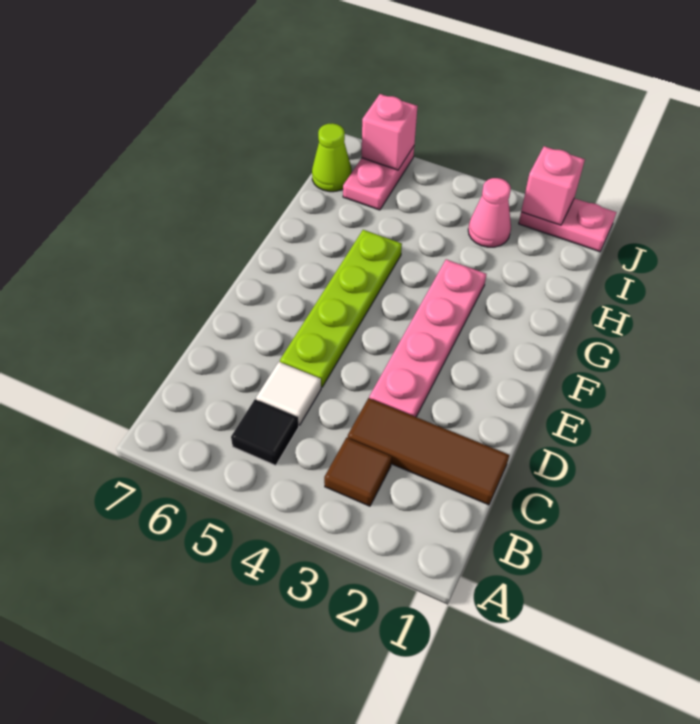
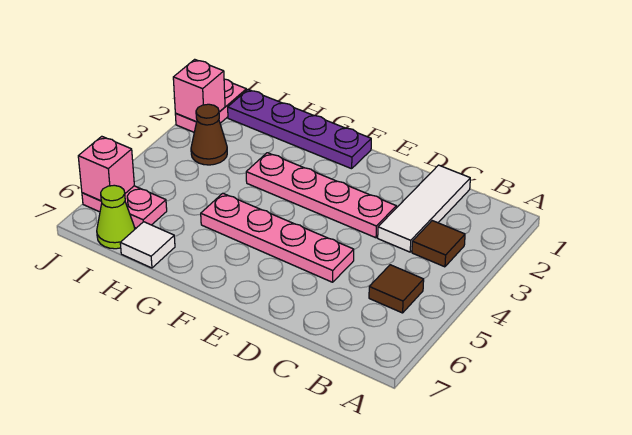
black tile B5 level 1 -> brown tile B5 level 1
brown tile C1:C3 level 1 -> white tile C1:C3 level 1
white tile C5 level 1 -> white tile H7 level 1
lime plate D5:G5 level 1 -> pink plate D5:G5 level 1
none -> purple plate F1:I1 level 1
pink cone I3 level 1 -> brown cone I3 level 1

